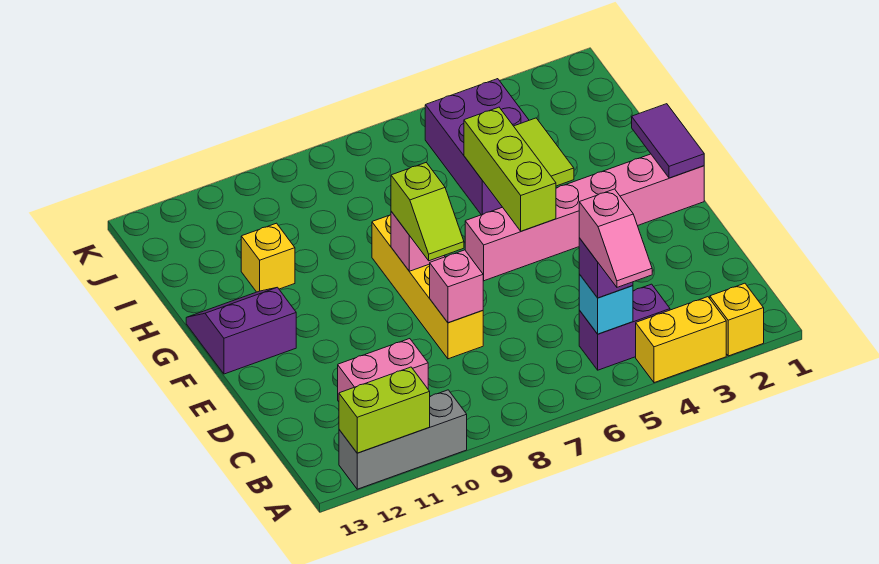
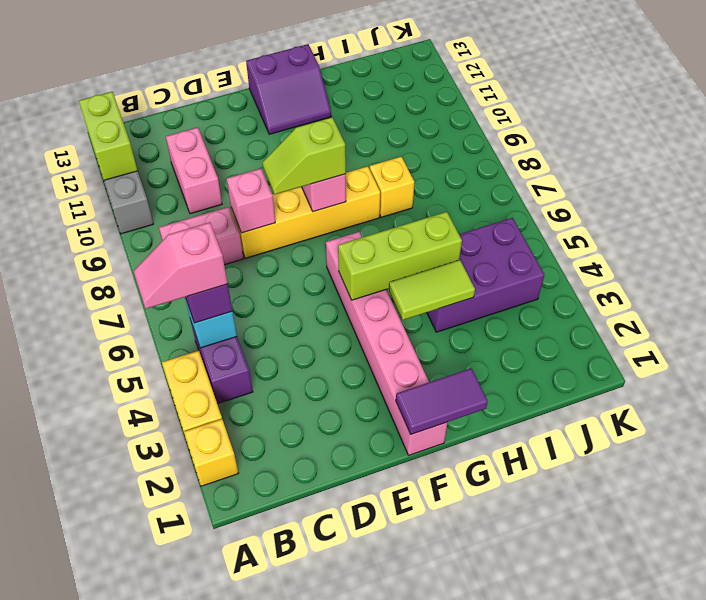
none -> pink brick B8:C8 level 1
purple slope F12:G13 level 1 top F -> purple slope F12:G13 level 1 top 13
yellow brick H11 level 1 -> yellow brick H8 level 1

